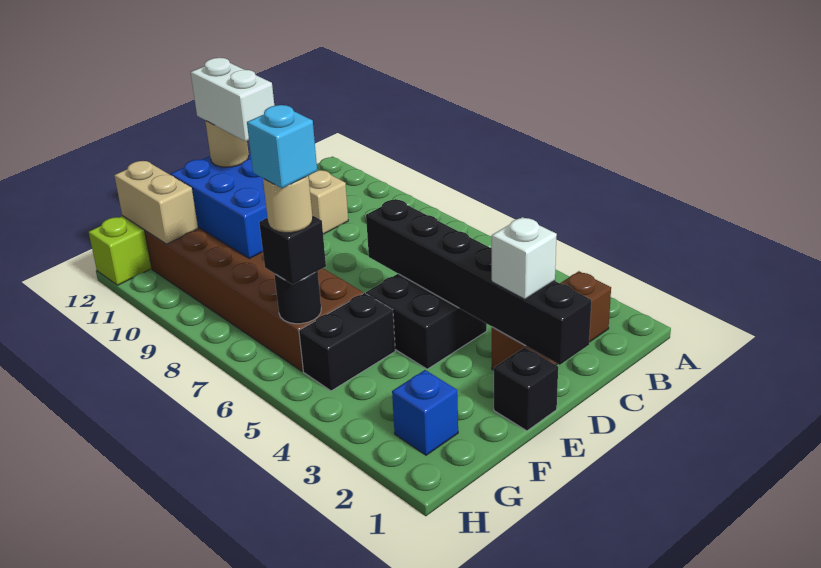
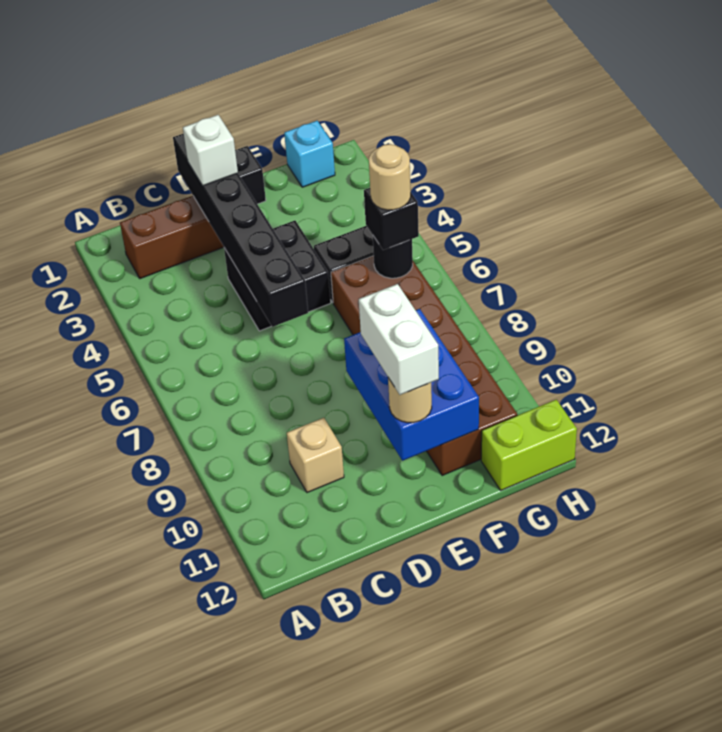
blue brick G2 level 1 -> none
cyan brick G6 level 5 -> cyan brick G1 level 1
tan brick G11:G12 level 2 -> none

